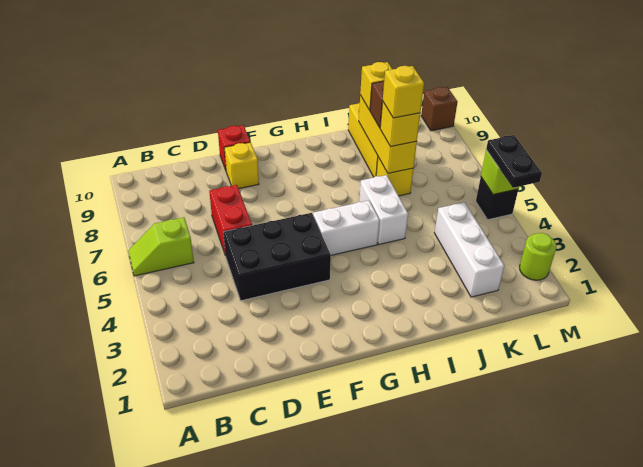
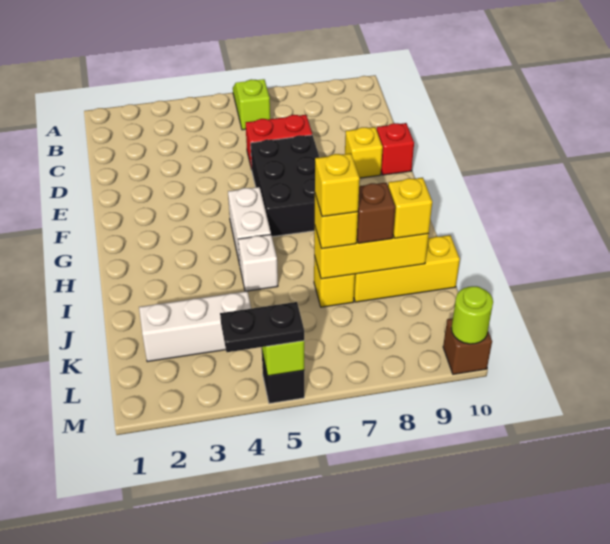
black brick D4:F5 level 1 -> black brick E6:G7 level 1
white brick I5:I6 level 1 -> white brick I5 level 1
lime round brick M2 level 1 -> lime round brick M10 level 2

